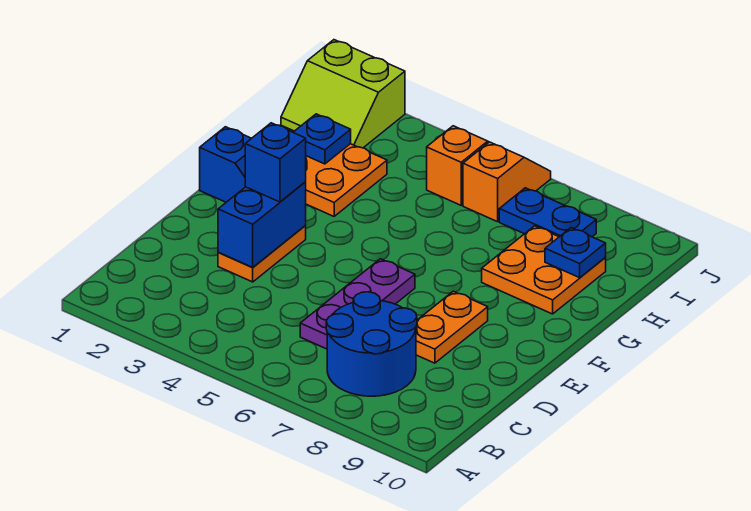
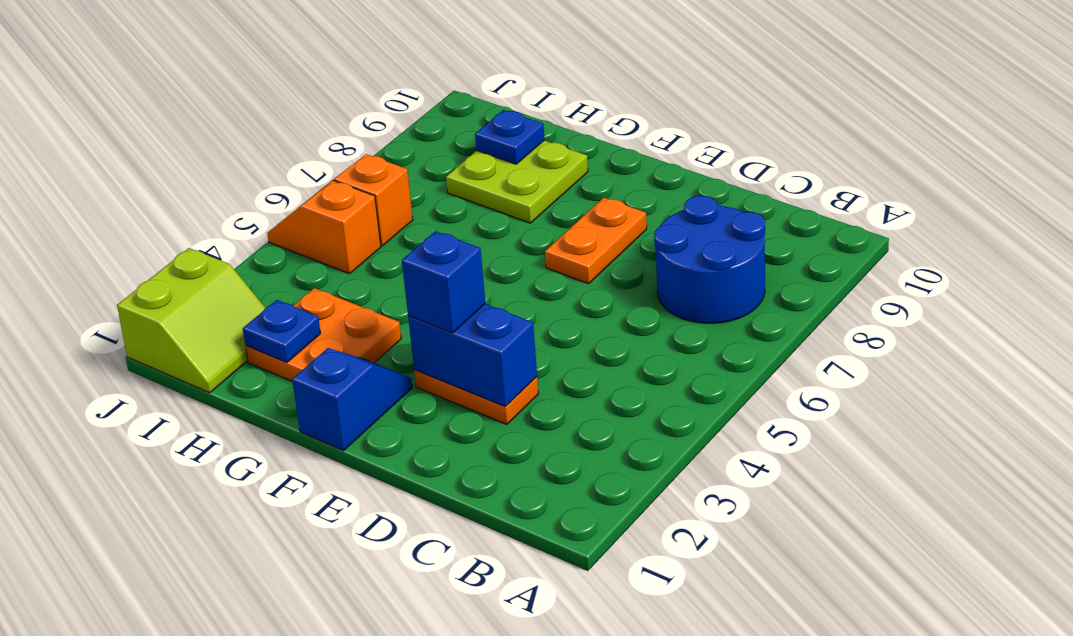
purple plate C6:E6 level 1 -> none
orange plate D8:E8 level 1 -> orange plate E7:E8 level 1
orange plate G8:H9 level 1 -> lime plate G8:H9 level 1
blue plate I7:I8 level 1 -> none

